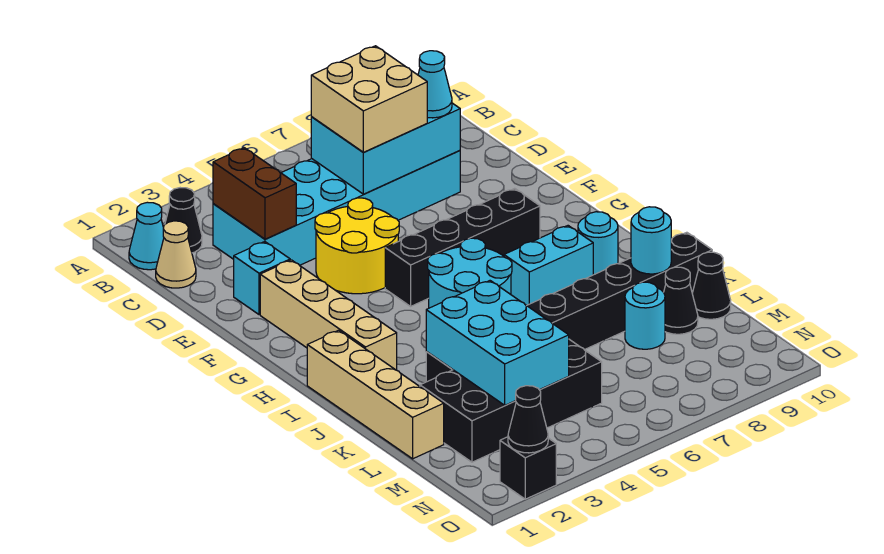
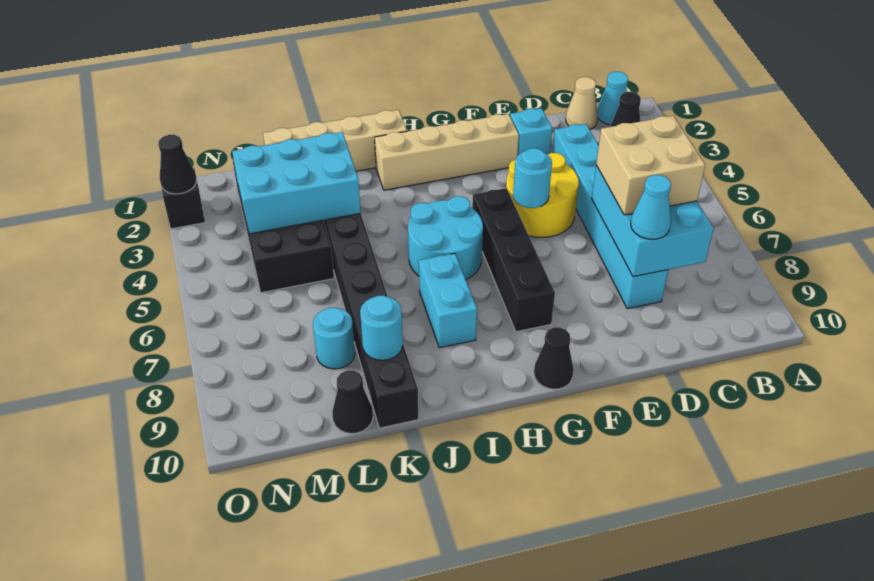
cyan brick C3:D8 level 1 -> cyan brick D3:D8 level 1
brown brick C3:D3 level 2 -> none
cyan round brick I9 level 1 -> cyan round brick F5 level 2
black cone L9 level 1 -> black cone G10 level 1

